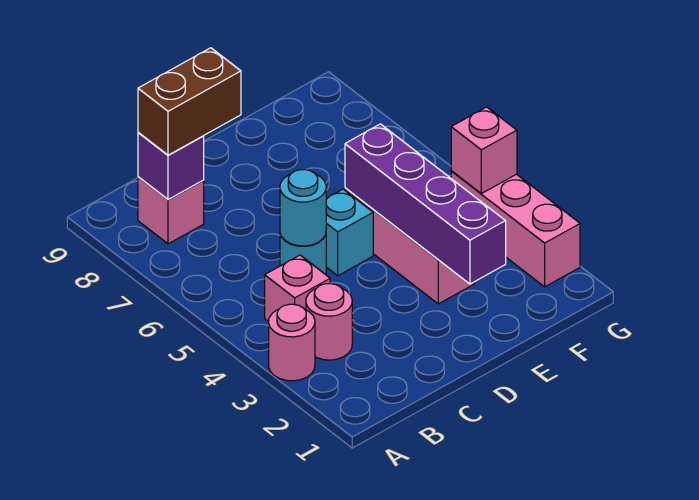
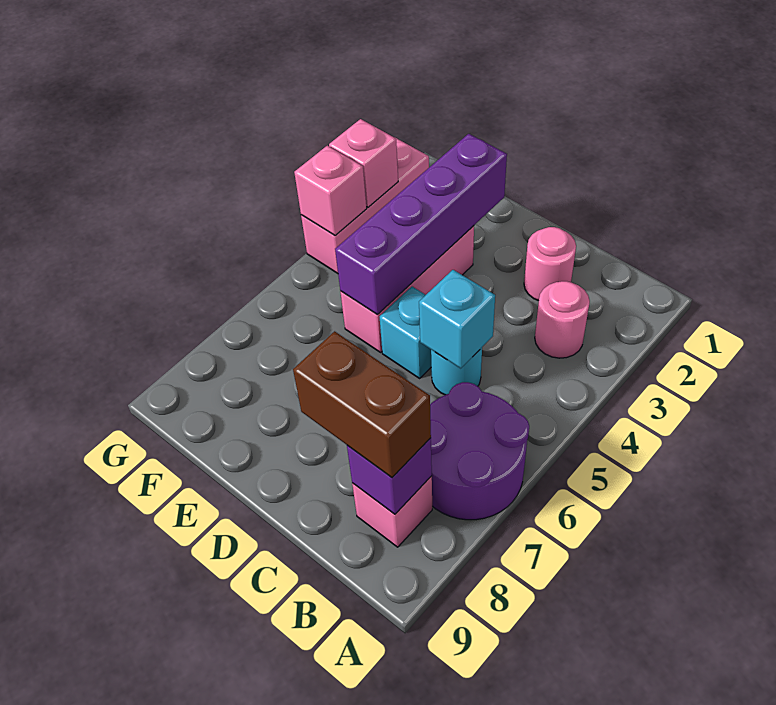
pink round brick A3 level 1 -> pink round brick C2 level 1
none -> purple round brick A6:B7 level 1
pink brick B4 level 1 -> pink brick G3 level 2
cyan round brick C5 level 2 -> cyan brick C5 level 2

